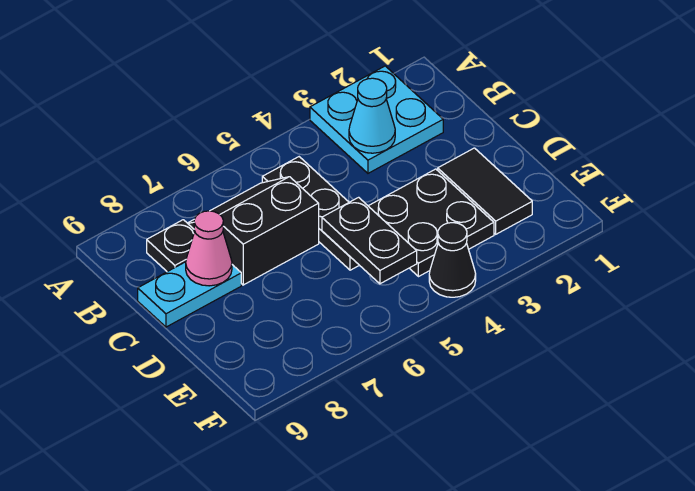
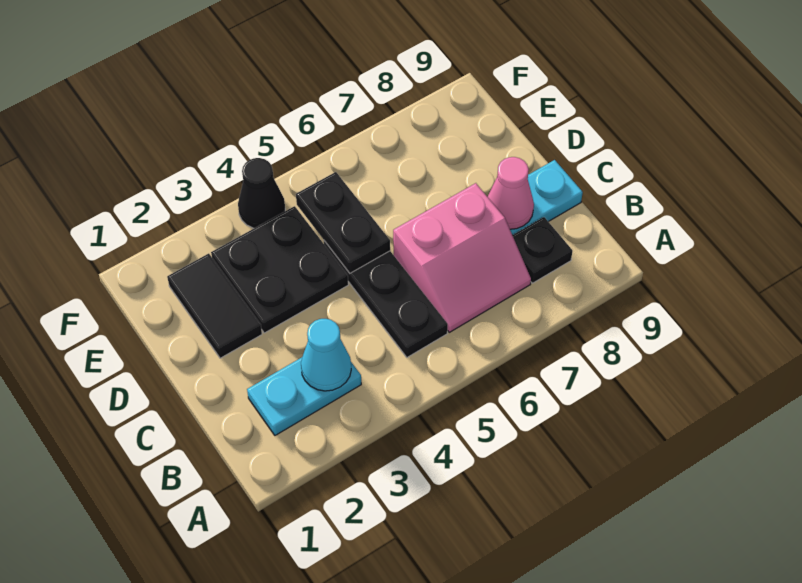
cyan plate A2:B3 level 1 -> cyan plate B2:B3 level 1
black slope B6:C7 level 1 top C -> pink slope B6:C7 level 1 top C

